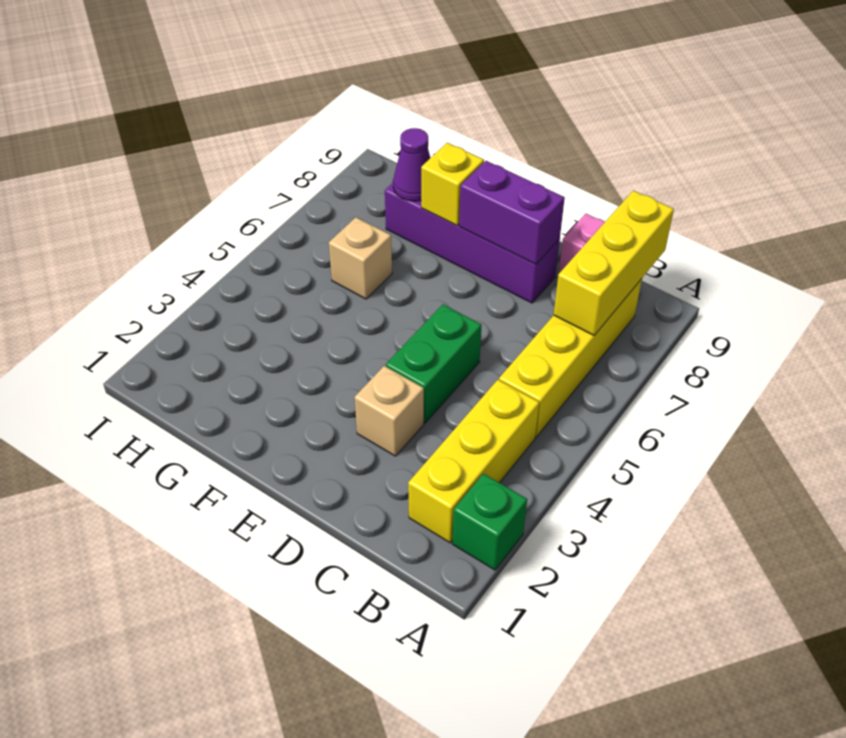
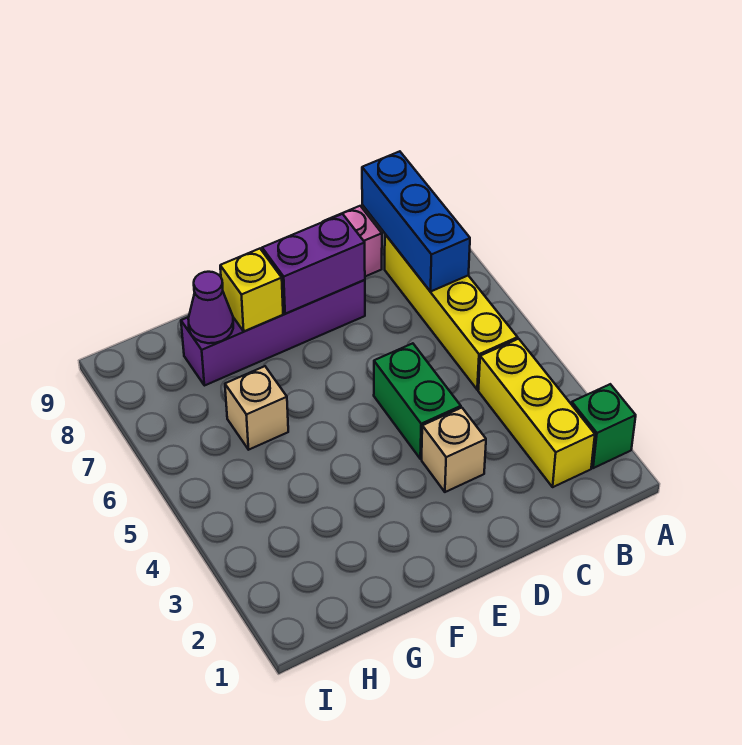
yellow brick B7:B9 level 2 -> blue brick B7:B9 level 2

